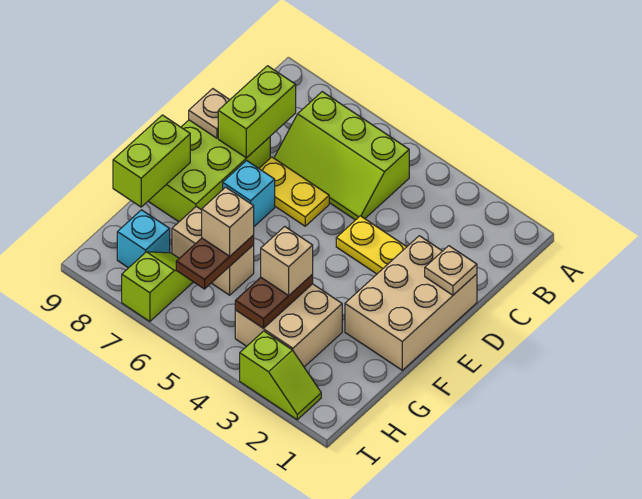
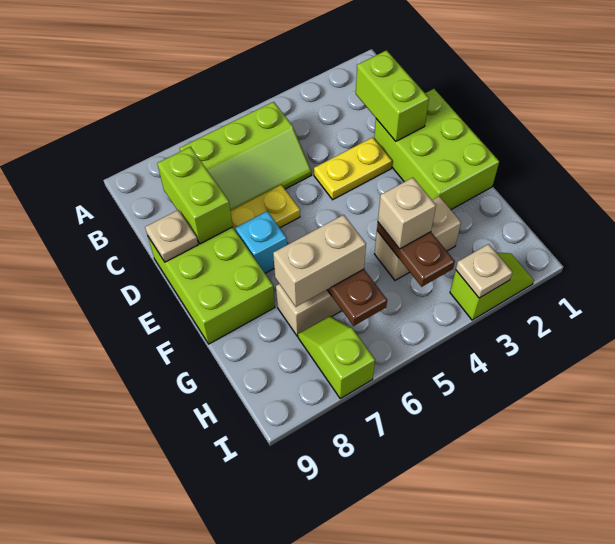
tan brick D1:F2 level 1 -> lime brick D1:F2 level 1
tan plate D1 level 2 -> tan plate I3 level 2
lime brick F9:G9 level 2 -> lime brick C2:D2 level 2
tan brick G3:H4 level 1 -> tan brick G3:G4 level 1
tan brick G6 level 3 -> tan brick G6:G7 level 3
cyan brick H8 level 1 -> none

